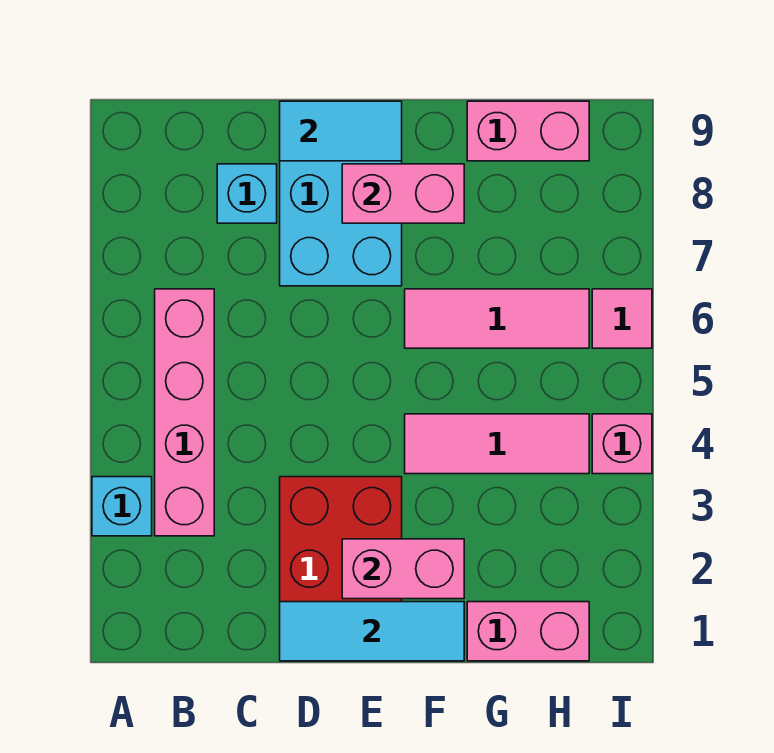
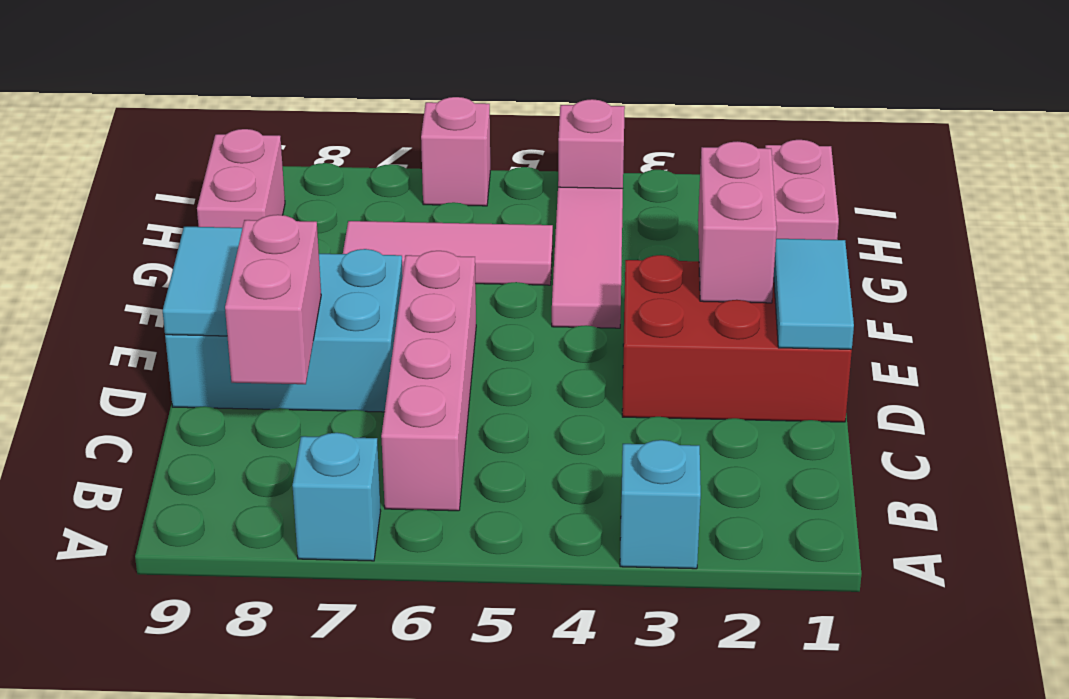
pink brick B3:B6 level 1 -> pink brick B6:E6 level 1
cyan brick C8 level 1 -> cyan brick A7 level 1
cyan tile D1:F1 level 2 -> cyan tile D1:E1 level 2
pink brick E8:F8 level 2 -> pink brick C8:D8 level 2
pink tile F6:H6 level 1 -> pink tile G5:G7 level 1
pink tile I6 level 1 -> pink brick I6 level 1

